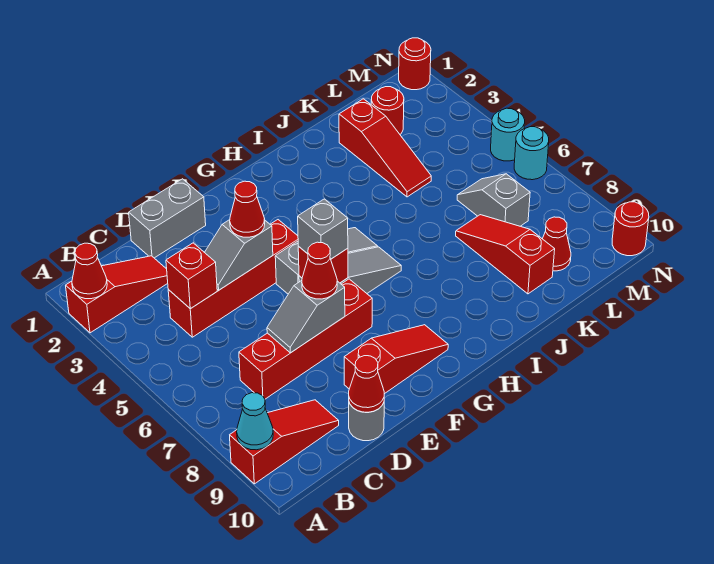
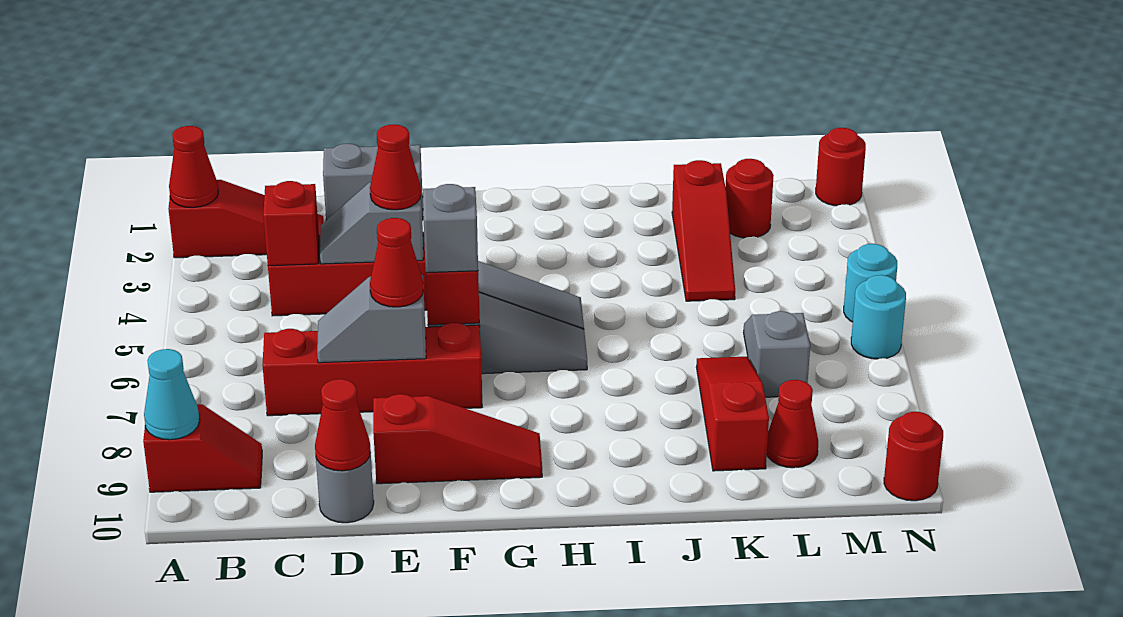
red slope A9:C9 level 1 top A -> red slope A9:B9 level 1 top A

